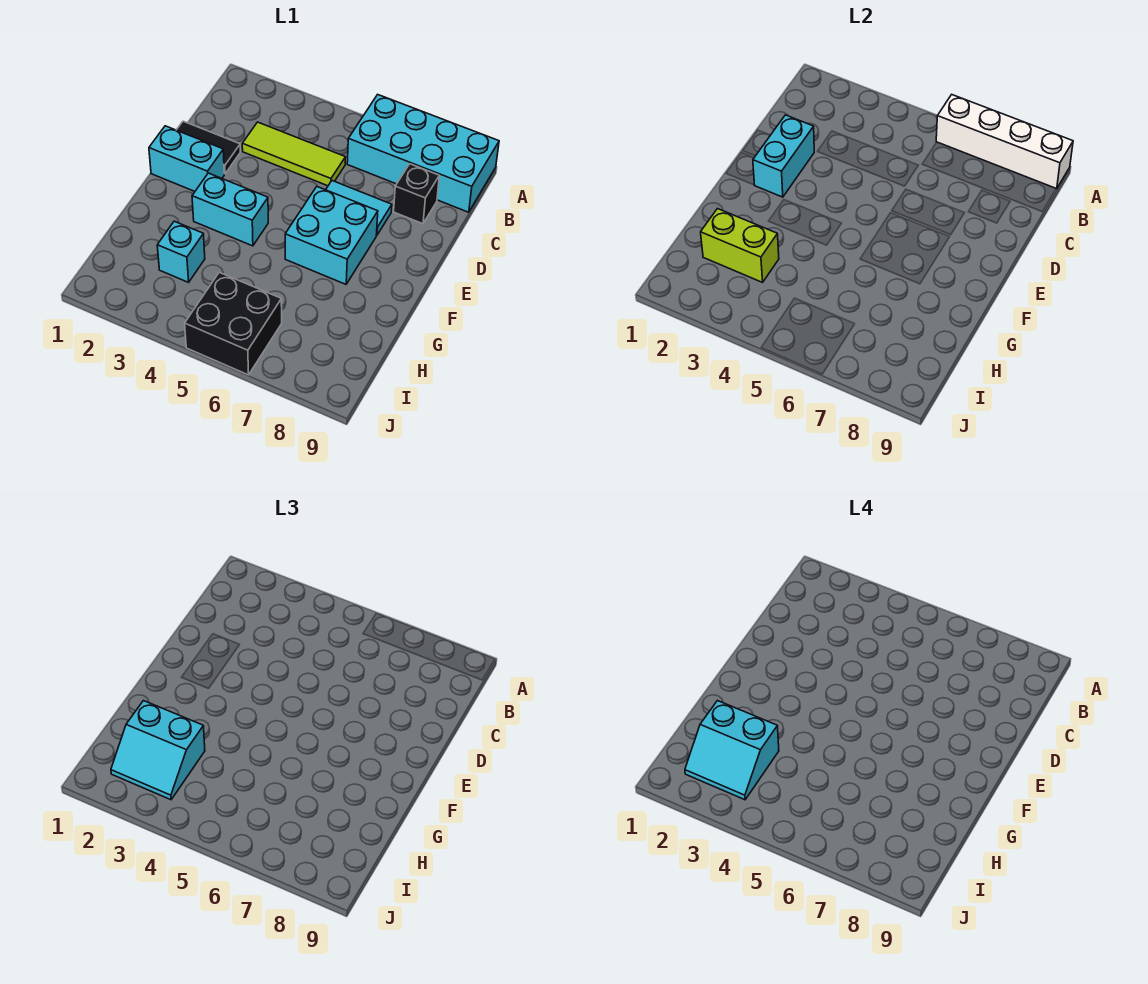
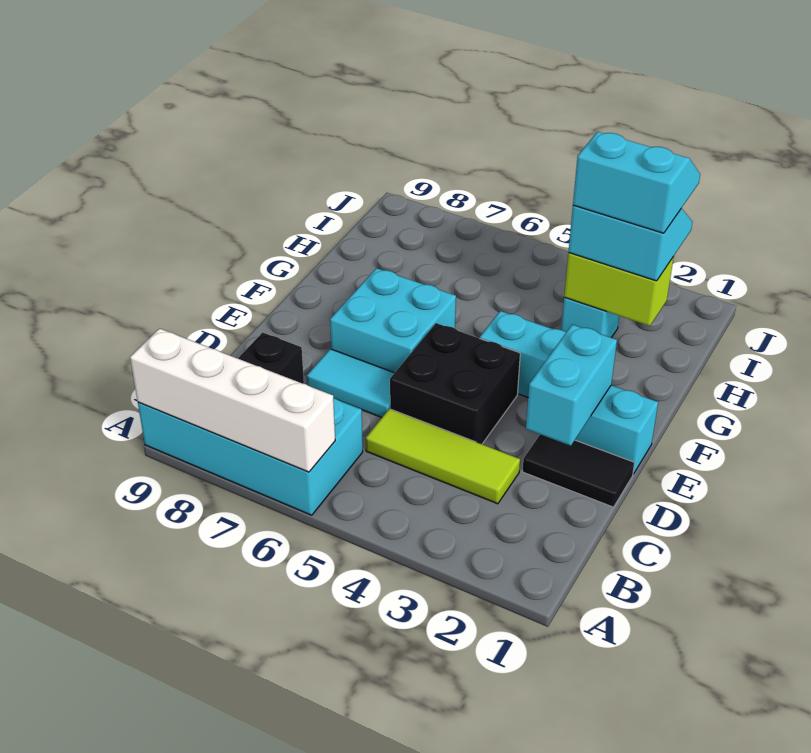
black brick I5:J6 level 1 -> black brick D4:E5 level 1

